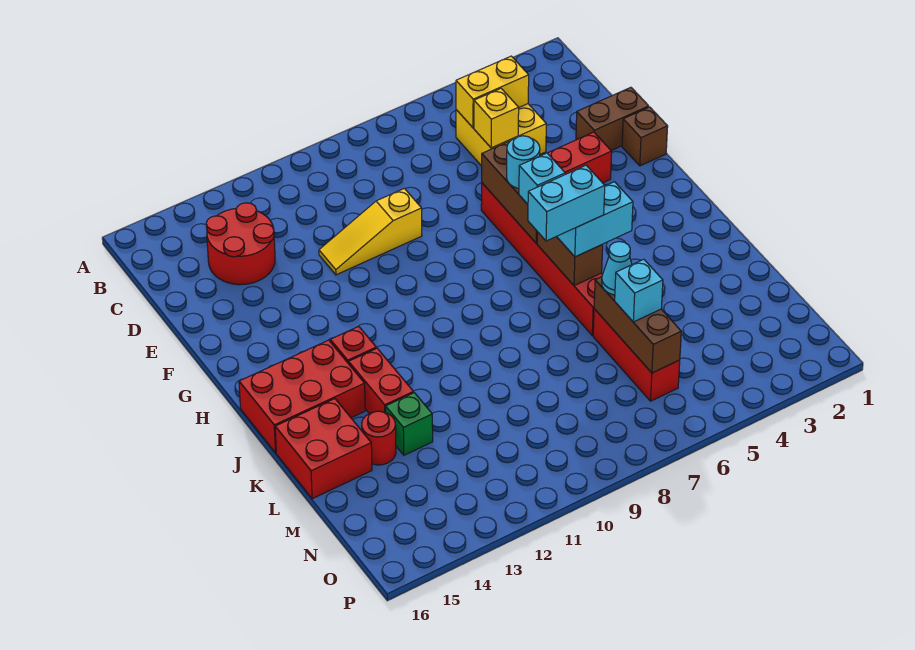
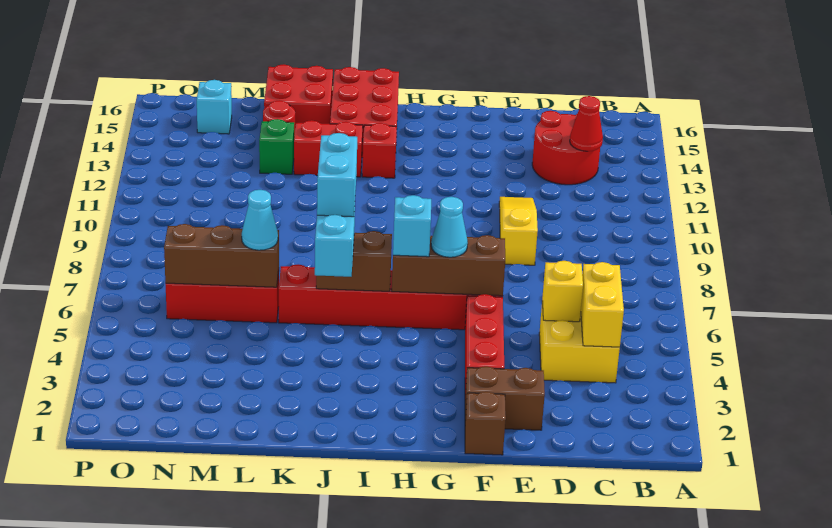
none -> red cone C13 level 2
brown brick E1:E2 level 1 -> brown brick E2:F2 level 1
cyan round brick G6 level 3 -> cyan cone G6 level 3
cyan brick M6 level 3 -> cyan brick N15 level 1

